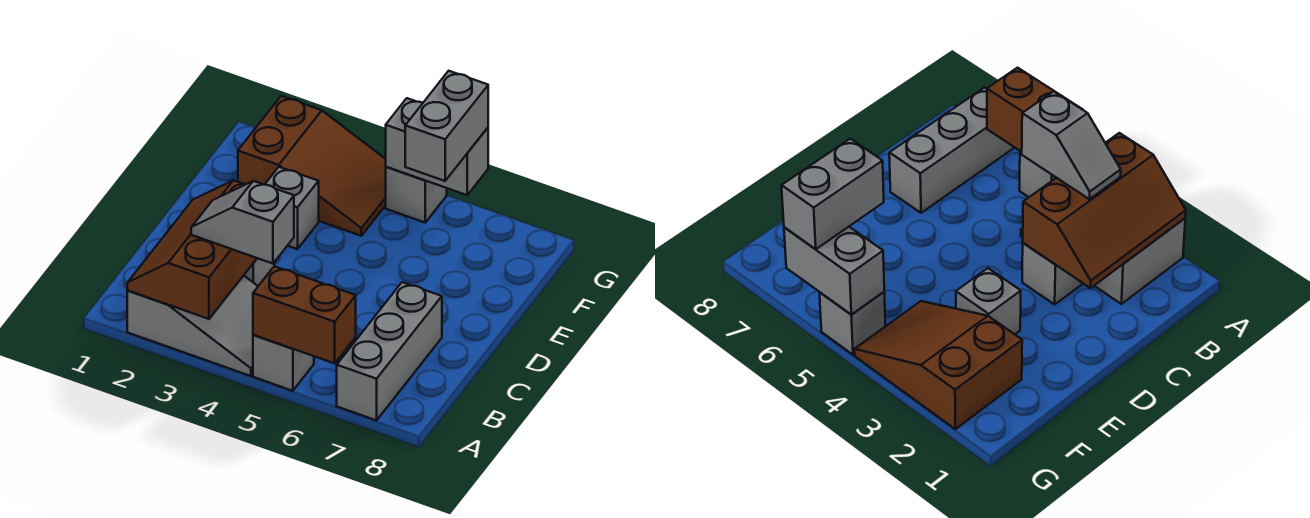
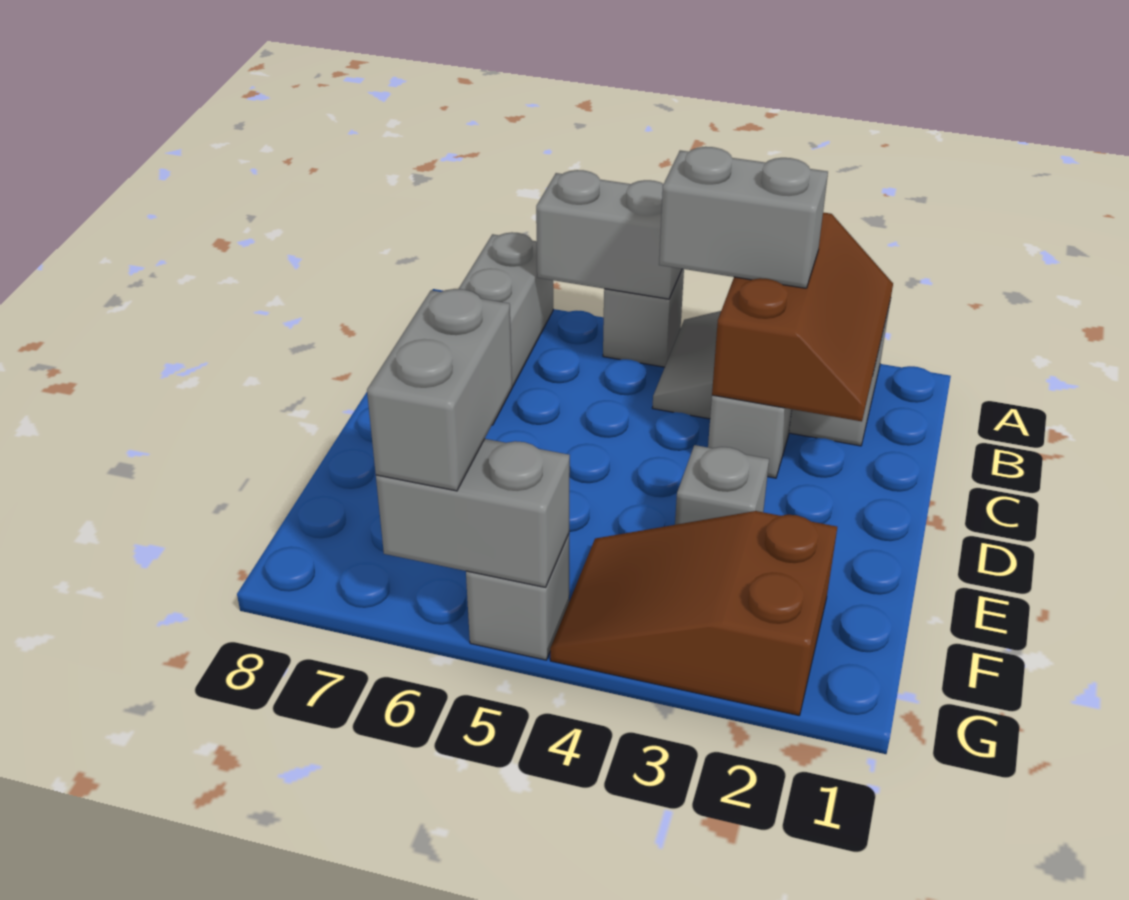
brown brick A5:A6 level 2 -> grey brick A5:A6 level 2
grey slope B3:B4 level 3 top 4 -> grey brick B3:B4 level 3

